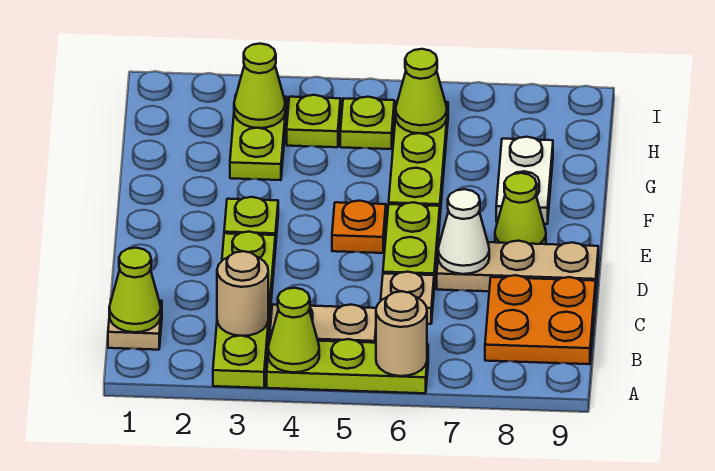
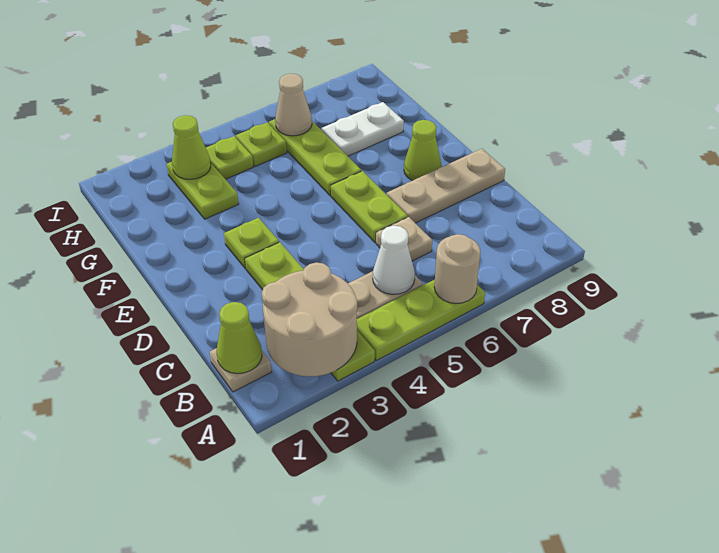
lime cone A4 level 2 -> none
tan round brick B3 level 2 -> tan round brick A2:B3 level 2
orange plate B8:C9 level 1 -> none
white cone D7 level 2 -> white cone B5 level 2
orange plate E5 level 1 -> none
white plate F8:G8 level 1 -> white plate G7:G8 level 1
lime cone H6 level 2 -> tan cone H6 level 2

